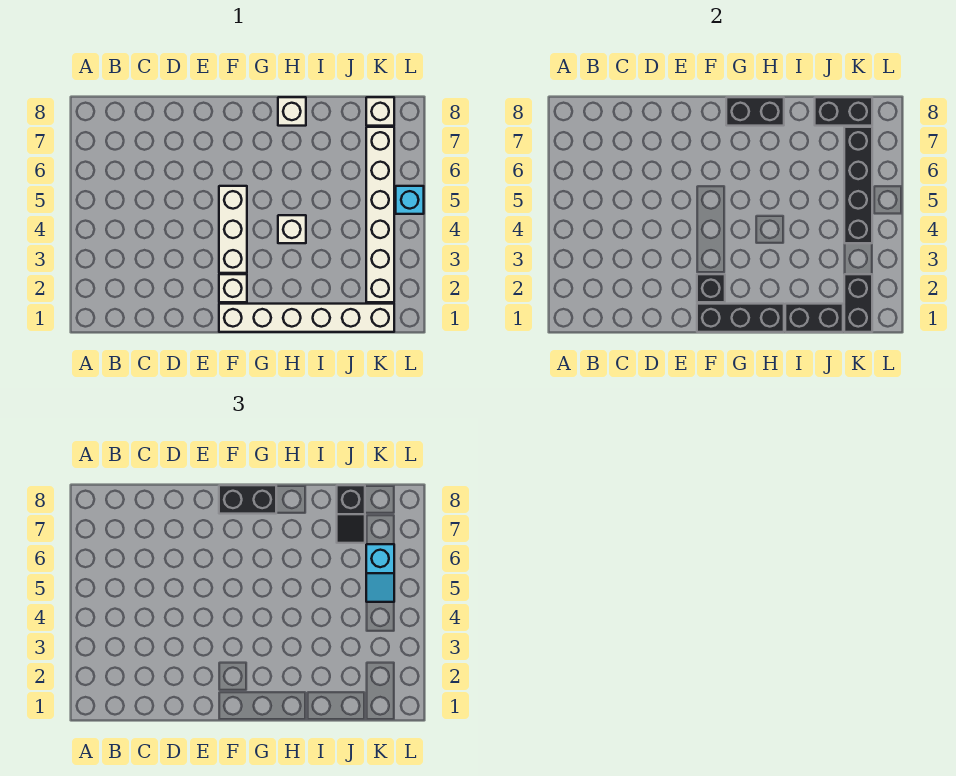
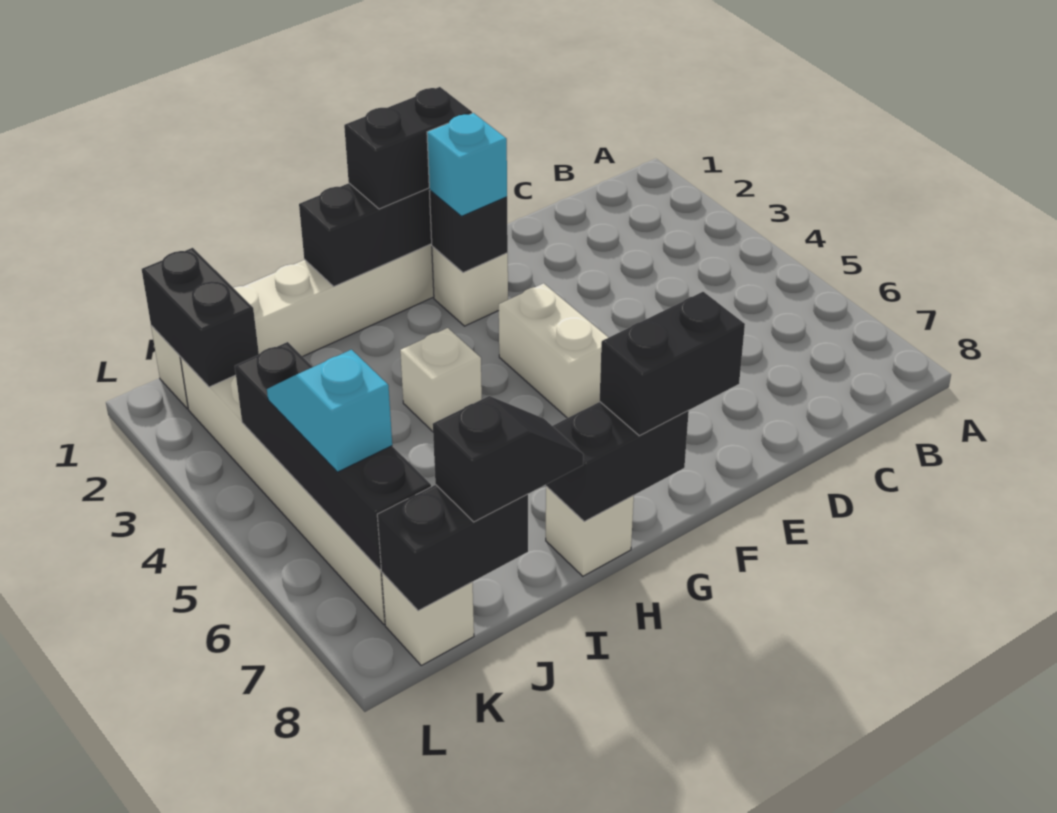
white brick F3:F5 level 1 -> white brick F4:F5 level 1
black brick I1:J1 level 2 -> black brick F1:G1 level 3
black slope J7:J8 level 3 top 8 -> black slope I8:J8 level 3 top J
cyan brick L5 level 1 -> cyan brick F2 level 3

